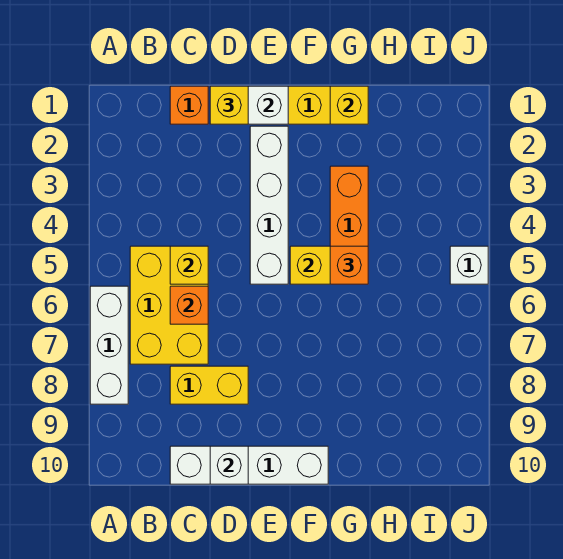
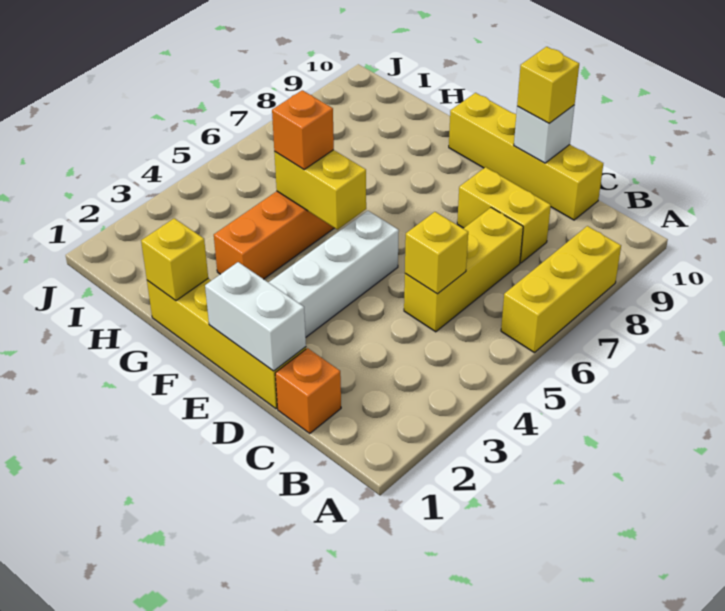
white brick A6:A8 level 1 -> yellow brick A6:A8 level 1
yellow brick B5:C7 level 1 -> yellow brick C5:C7 level 1
orange brick C6 level 2 -> none
white brick C10:F10 level 1 -> yellow brick C10:F10 level 1
yellow brick D1 level 3 -> yellow brick D10 level 3
white brick J5 level 1 -> none

